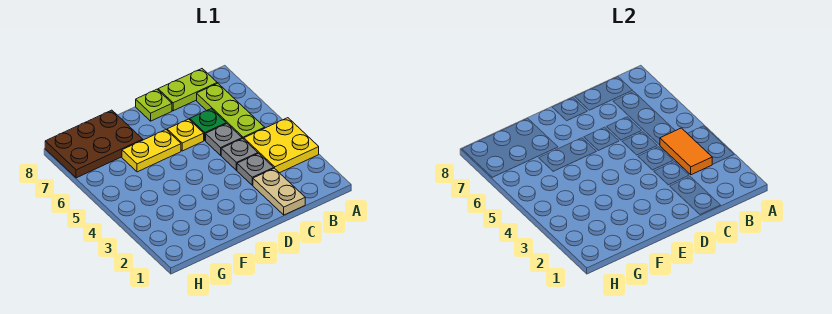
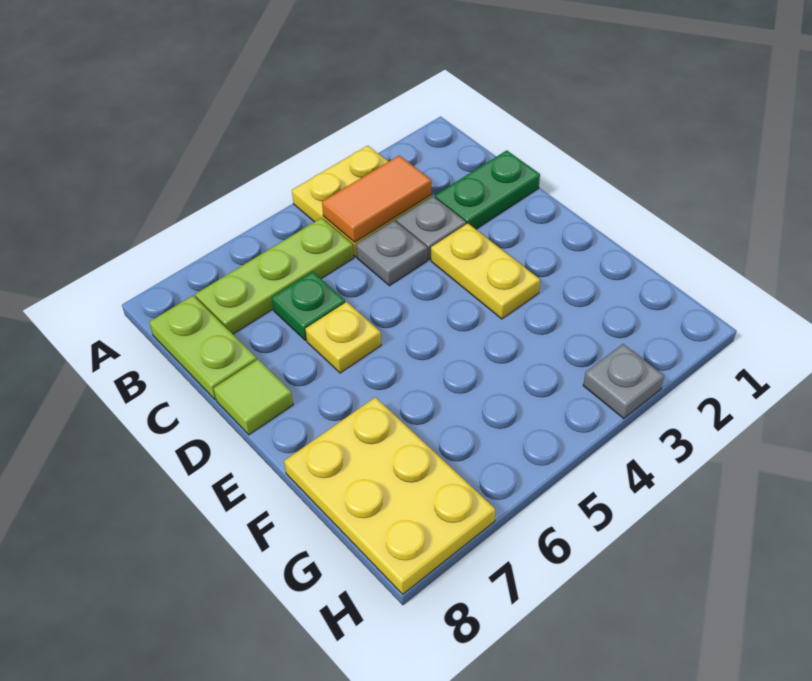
tan plate C1:C2 level 1 -> green plate C1:C2 level 1
grey plate C5 level 1 -> grey plate H3 level 1
lime plate D8 level 1 -> lime tile D8 level 1
yellow plate E6:F6 level 1 -> yellow plate D3:E3 level 1
brown plate F7:H8 level 1 -> yellow plate F7:H8 level 1

